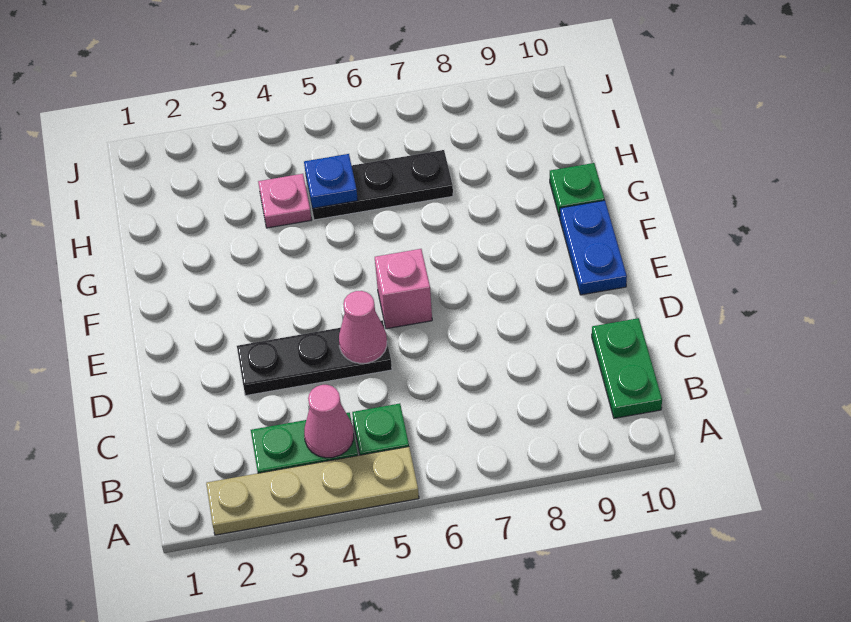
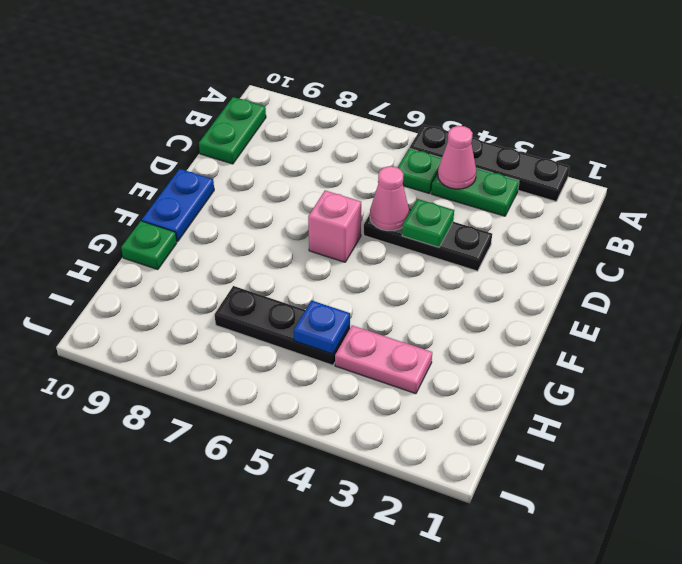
tan plate A2:A5 level 1 -> black plate A2:A5 level 1
none -> green plate D4 level 2
pink plate H4 level 1 -> pink plate H3:H4 level 1

